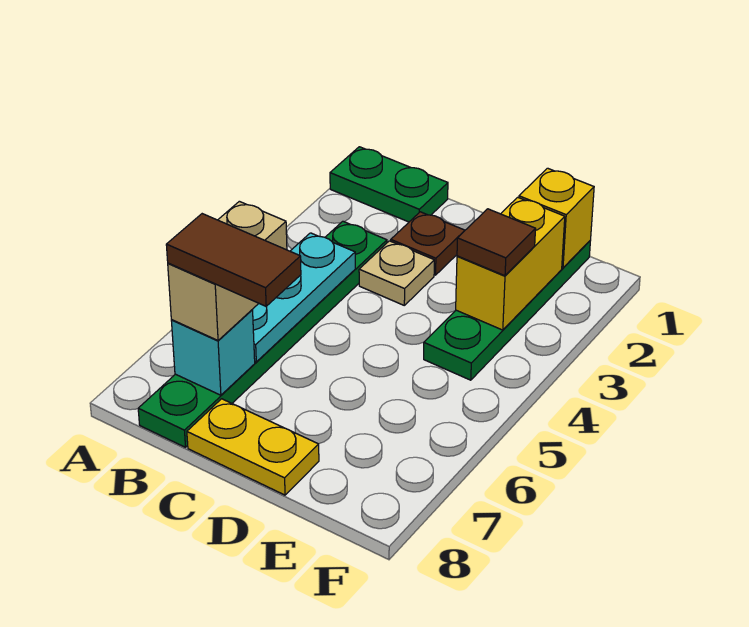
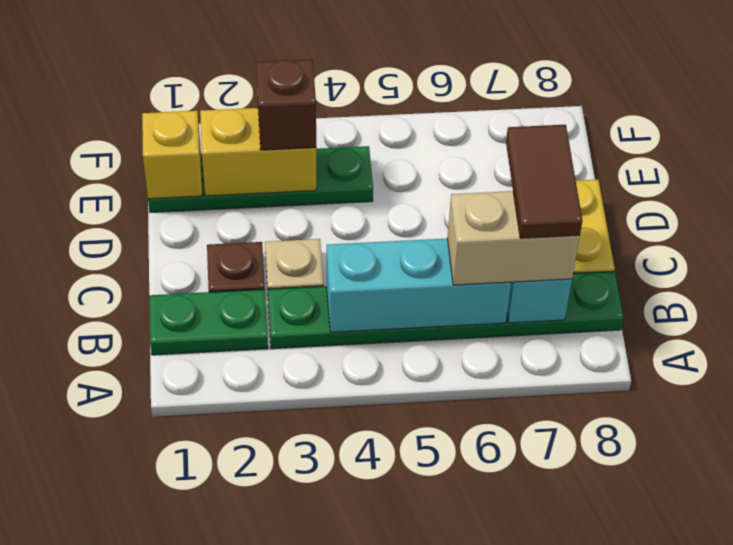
green plate A1:B1 level 1 -> green plate B1:B2 level 1
cyan plate B4:B6 level 2 -> cyan brick B4:B6 level 2
brown tile E3 level 3 -> brown brick E3 level 3

